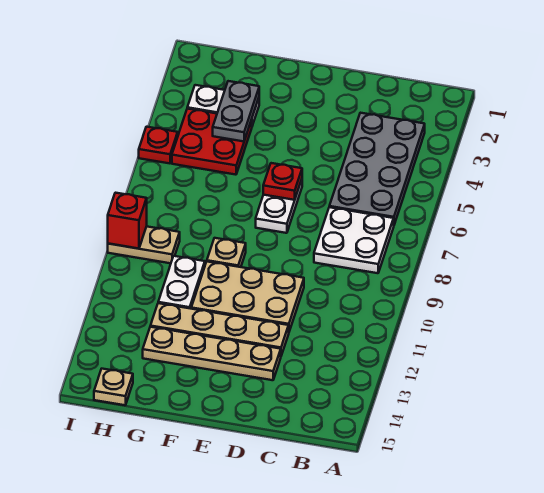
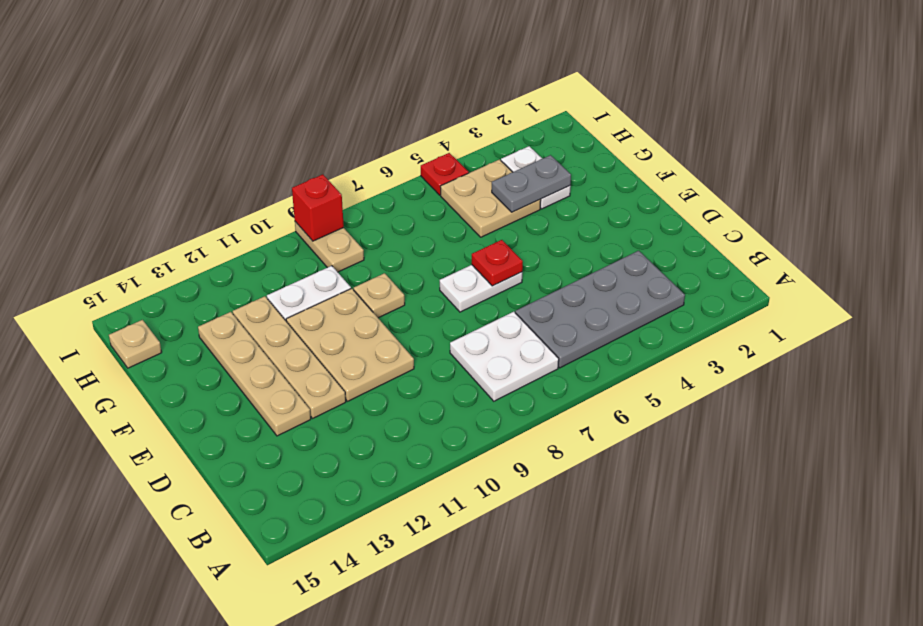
red plate G4:H5 level 1 -> tan plate G4:H5 level 1

